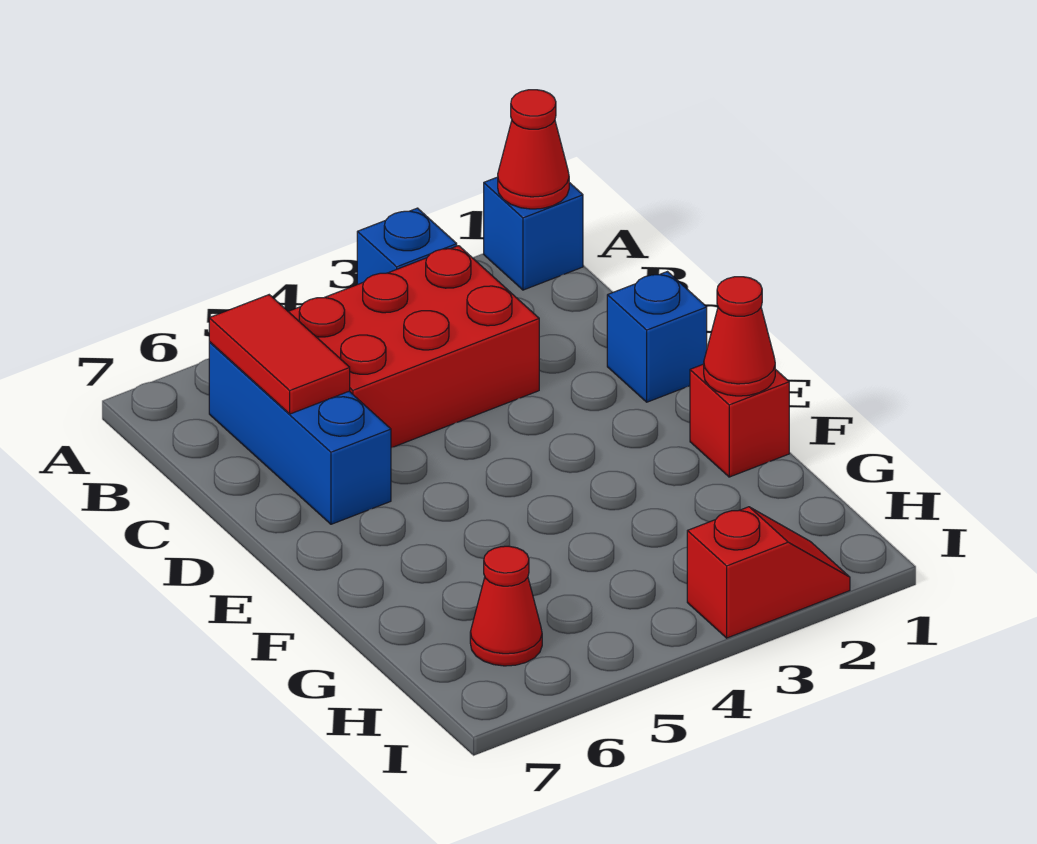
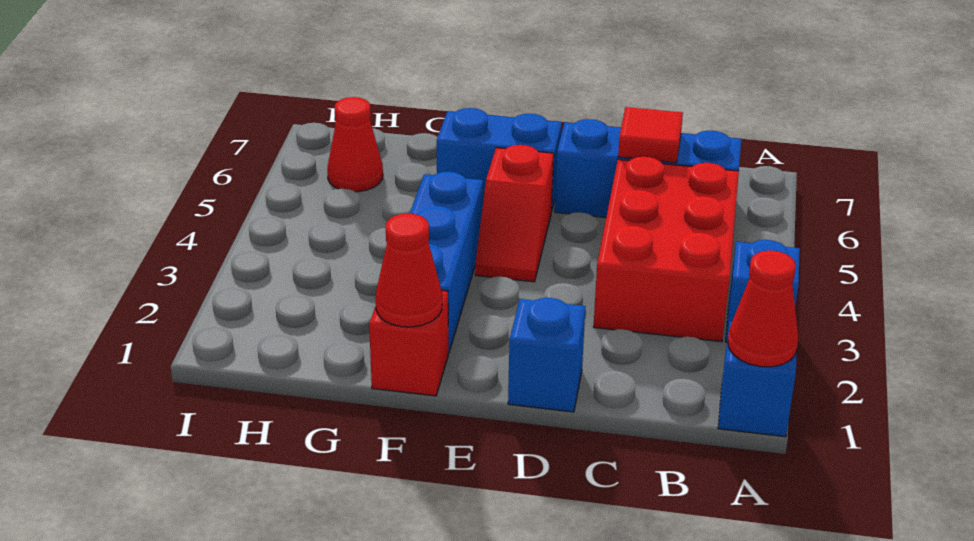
red tile B6:C6 level 2 -> red tile C6 level 2
none -> blue brick E6:F6 level 1
none -> blue brick F2:F4 level 1
red slope I2:I3 level 1 top 3 -> red slope E4:E5 level 1 top 5

